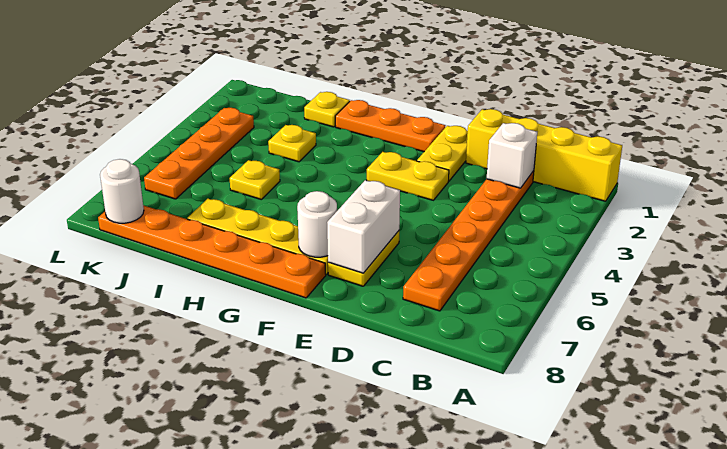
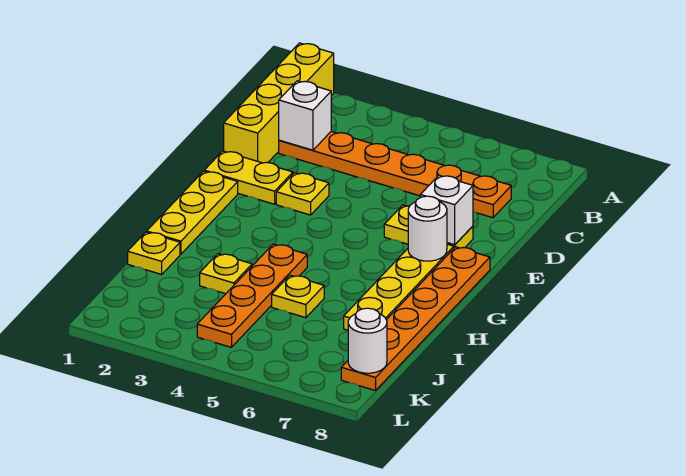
yellow plate E3:F3 level 1 -> yellow plate E3 level 1
white brick E6:E7 level 2 -> white brick E7 level 2
orange plate F1:H1 level 1 -> yellow plate F1:H1 level 1
orange plate K3:K6 level 1 -> orange plate H4:K4 level 1

